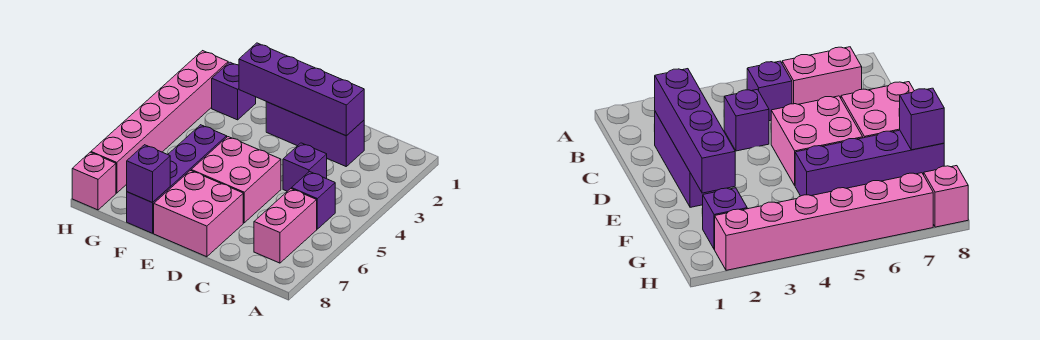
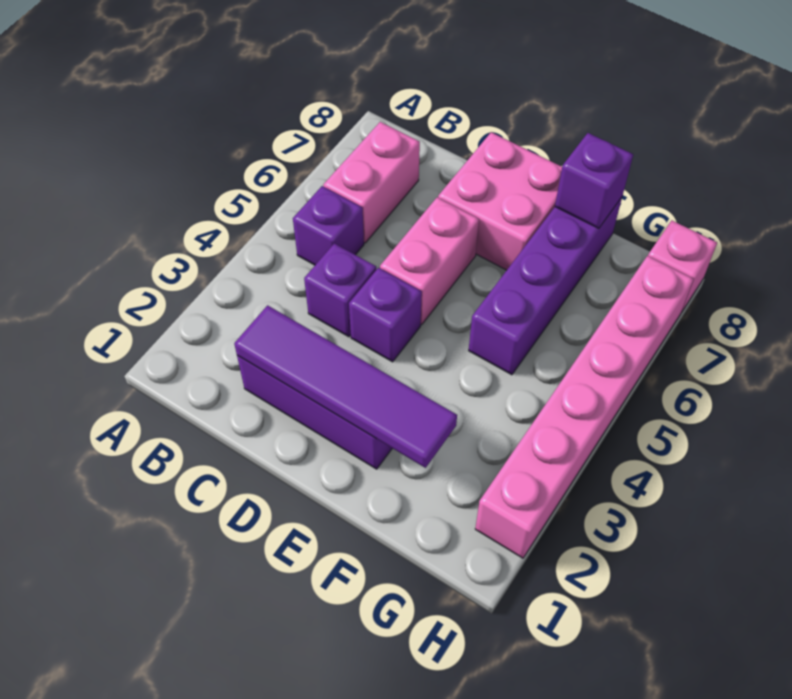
purple brick C2:F2 level 2 -> purple tile C2:F2 level 2
pink brick D5:E6 level 1 -> pink brick D5:D6 level 1
purple brick G2 level 1 -> purple brick D4 level 1

